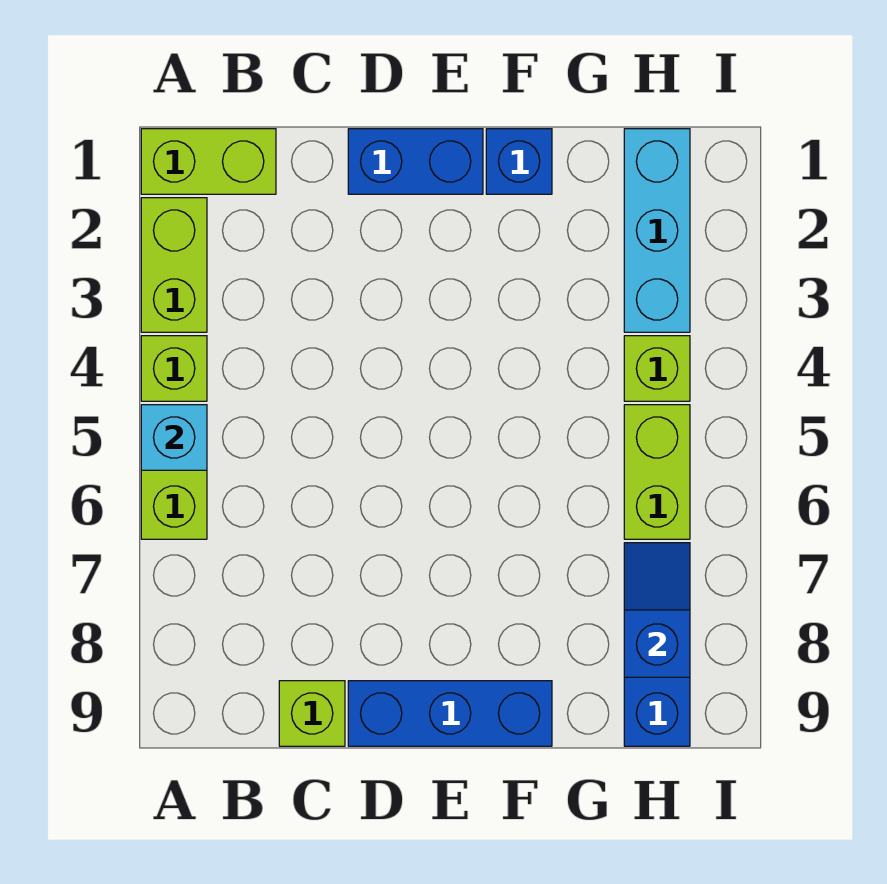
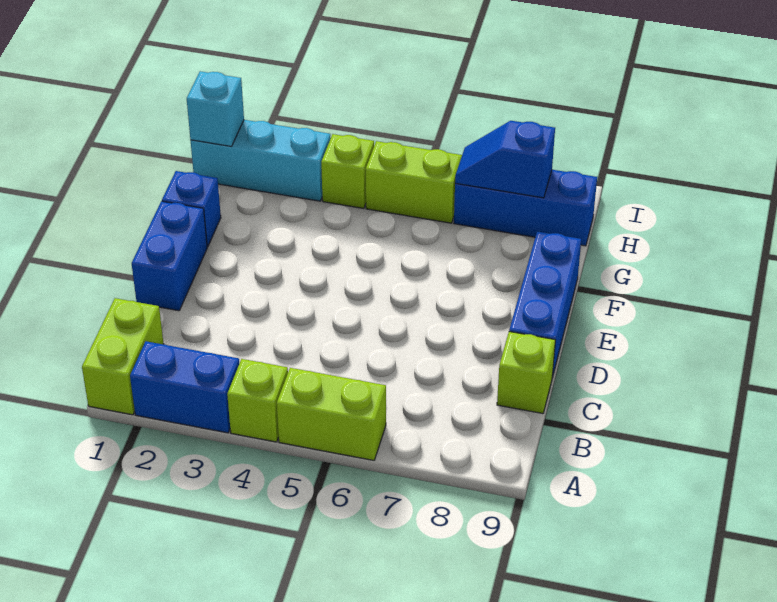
lime brick A2:A3 level 1 -> blue brick A2:A3 level 1
cyan brick A5 level 2 -> cyan brick H1 level 2

